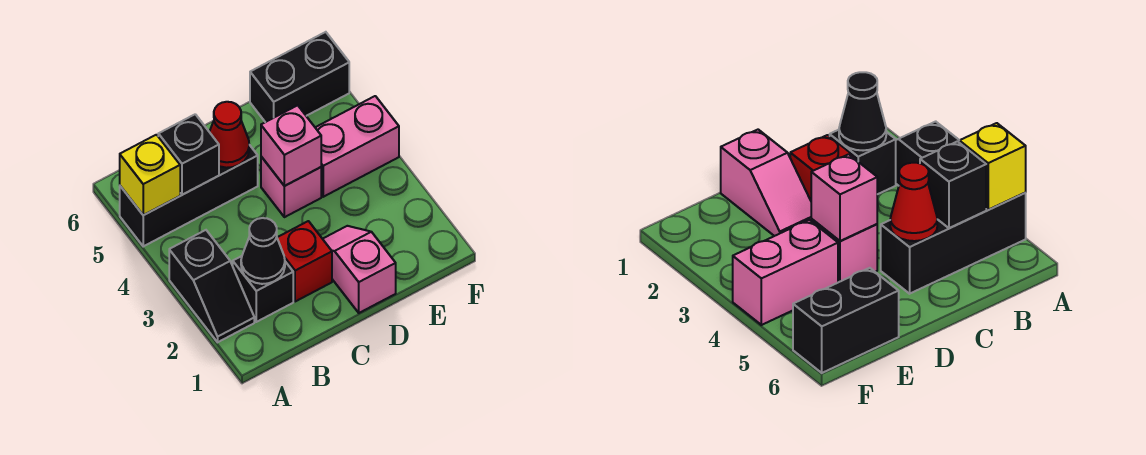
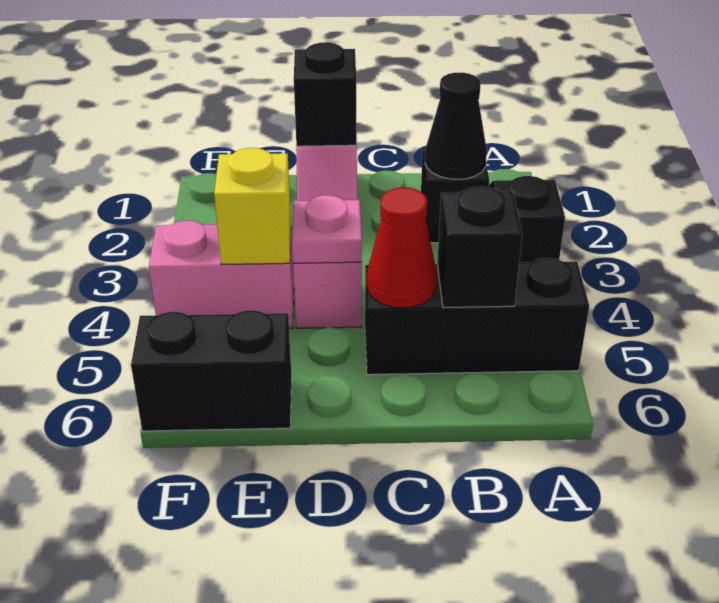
yellow brick A5 level 2 -> yellow brick E4 level 2
red brick C2 level 1 -> none
none -> black brick D1 level 2
pink brick D4 level 2 -> pink plate D4 level 2

